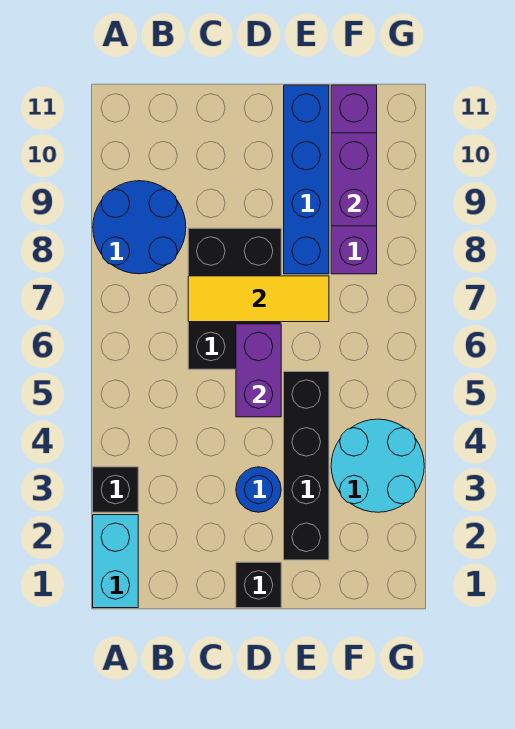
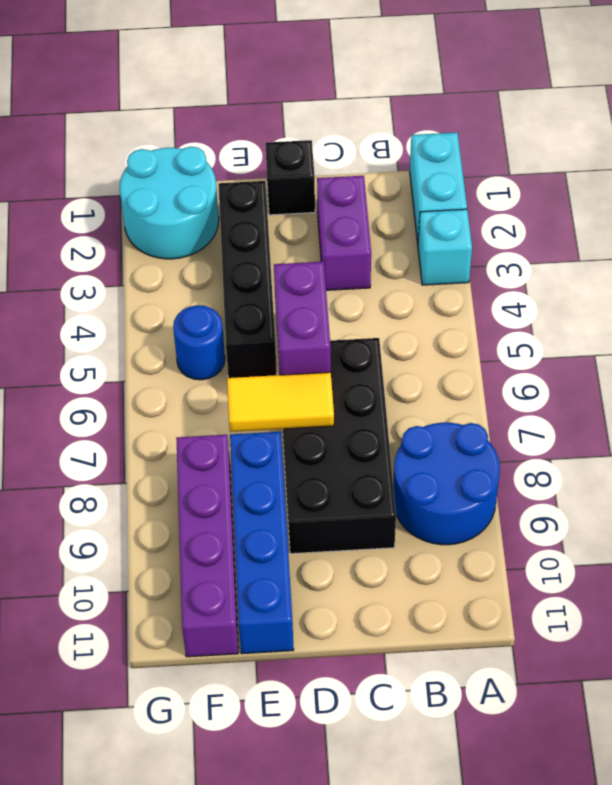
black brick A3 level 1 -> cyan brick A3 level 1
black brick C6:D8 level 1 -> black brick C6:D9 level 1
yellow tile C7:E7 level 2 -> yellow tile D7:E7 level 2
blue round brick D3 level 1 -> blue round brick F5 level 1
cyan round brick F3:G4 level 1 -> cyan round brick F1:G2 level 1
purple brick F9:F10 level 2 -> purple brick C2:C3 level 1

